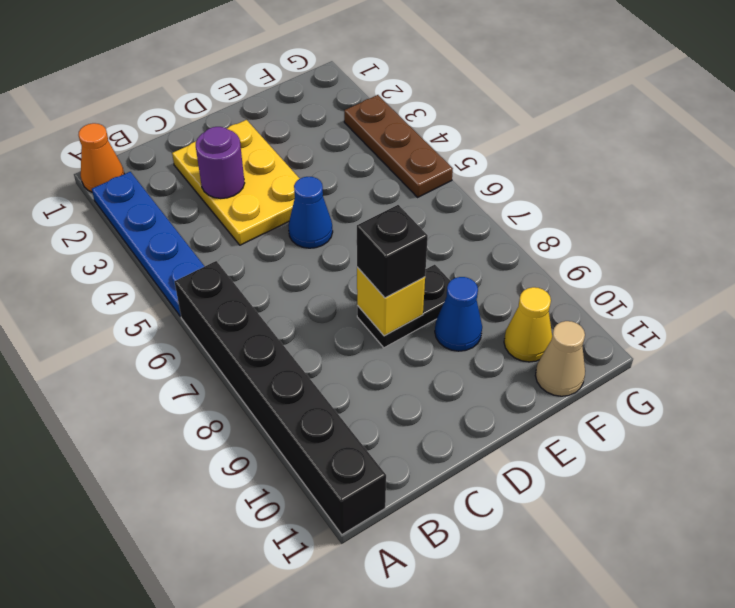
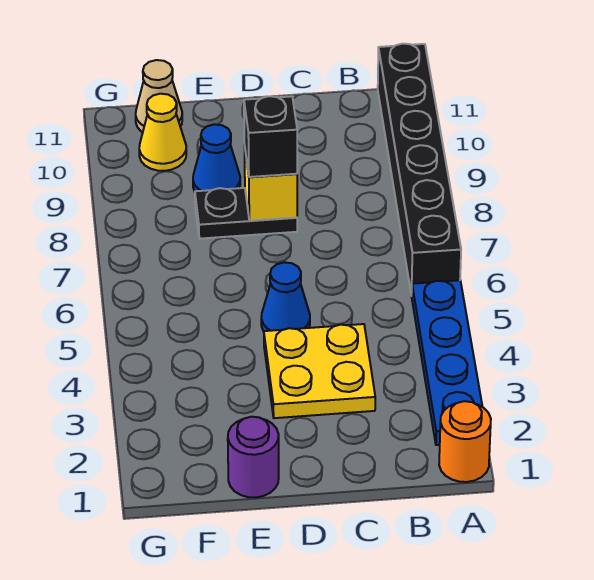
orange cone A1 level 1 -> orange round brick A1 level 1
yellow plate C2:D4 level 1 -> yellow plate C3:D4 level 1
purple round brick C3 level 2 -> purple round brick E1 level 1
brown plate G3:G5 level 1 -> none

